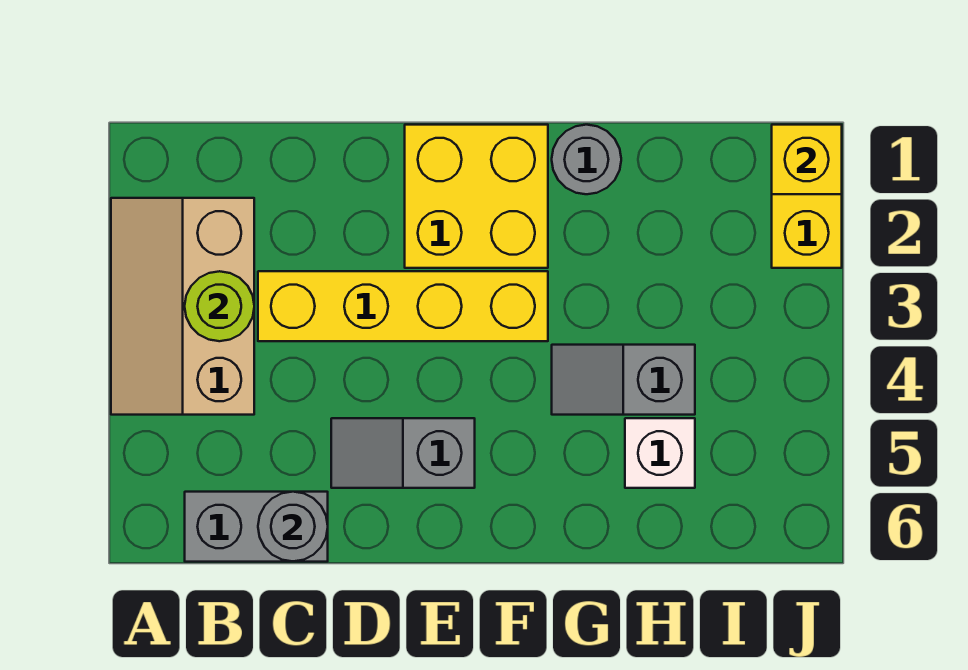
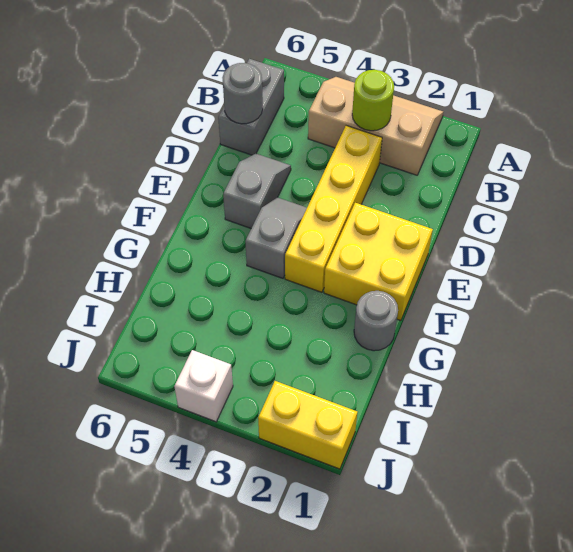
grey slope G4:H4 level 1 top H -> grey slope E4:F4 level 1 top F
white brick H5 level 1 -> white brick J4 level 1
yellow brick J1 level 2 -> none

